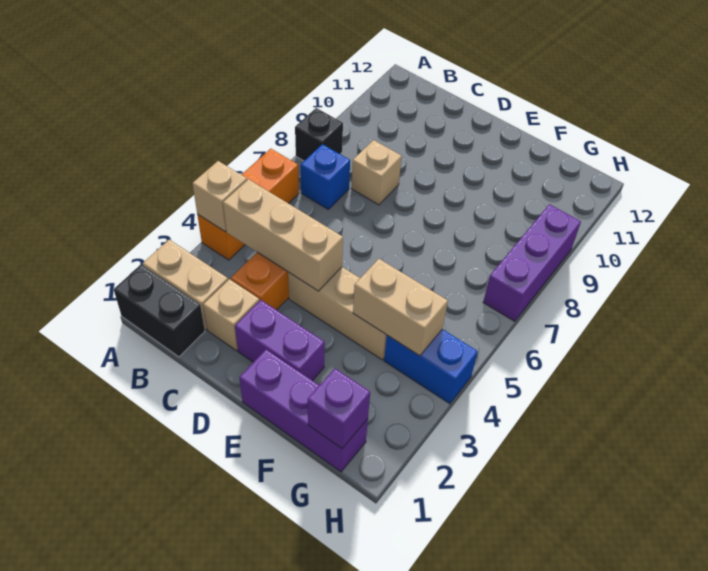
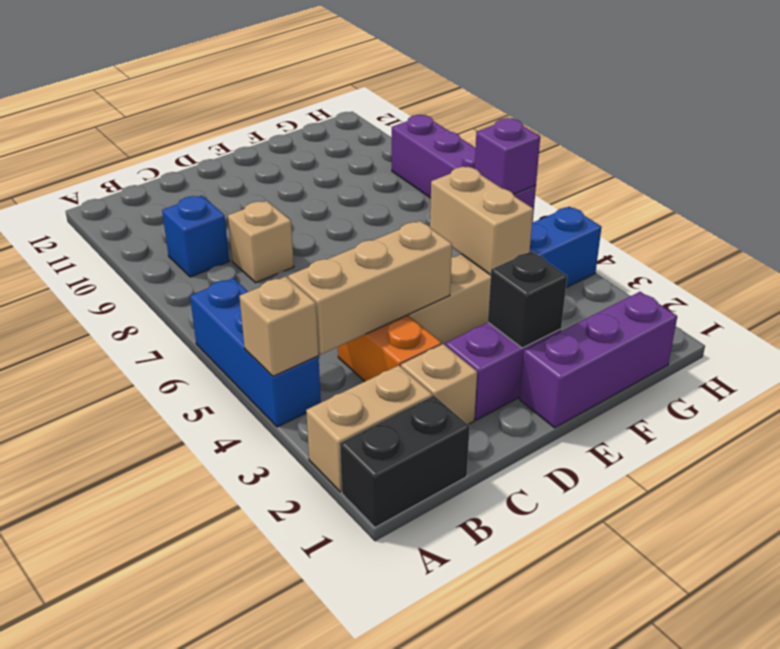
orange brick A4:A6 level 1 -> blue brick A4:A6 level 1
black brick A8 level 1 -> black brick E2 level 2
blue brick B7 level 1 -> blue brick B9 level 1
tan brick F4:G4 level 2 -> tan brick F4:F5 level 2
purple brick G1 level 2 -> purple brick H6 level 2
purple brick H7:H9 level 1 -> purple brick H6:H9 level 1

